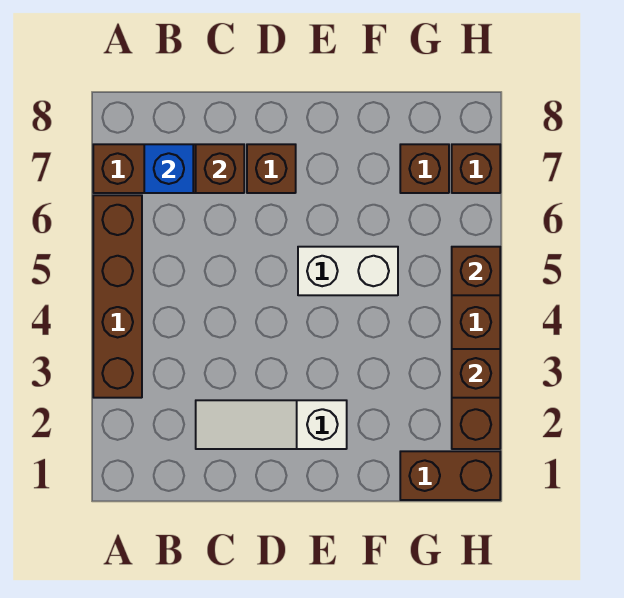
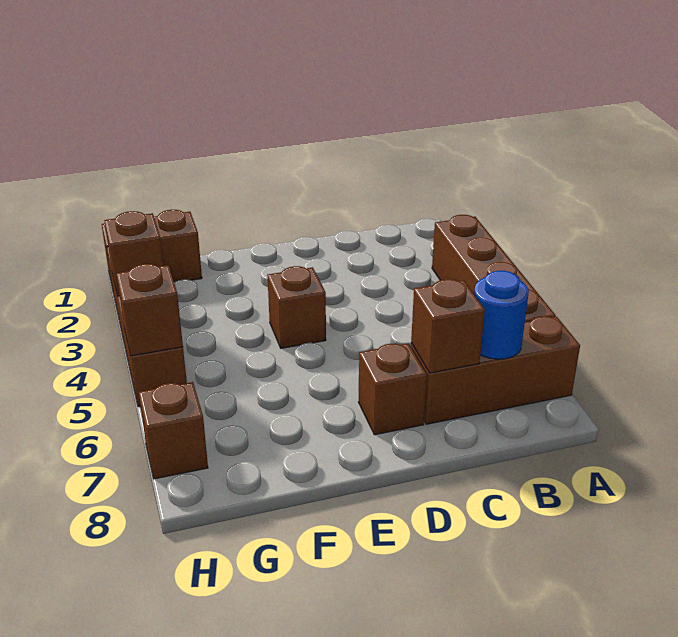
blue brick B7 level 2 -> blue round brick B7 level 2
white slope C2:E2 level 1 top E -> none
white brick E5:F5 level 1 -> none
brown brick G7 level 1 -> brown brick E4 level 1

